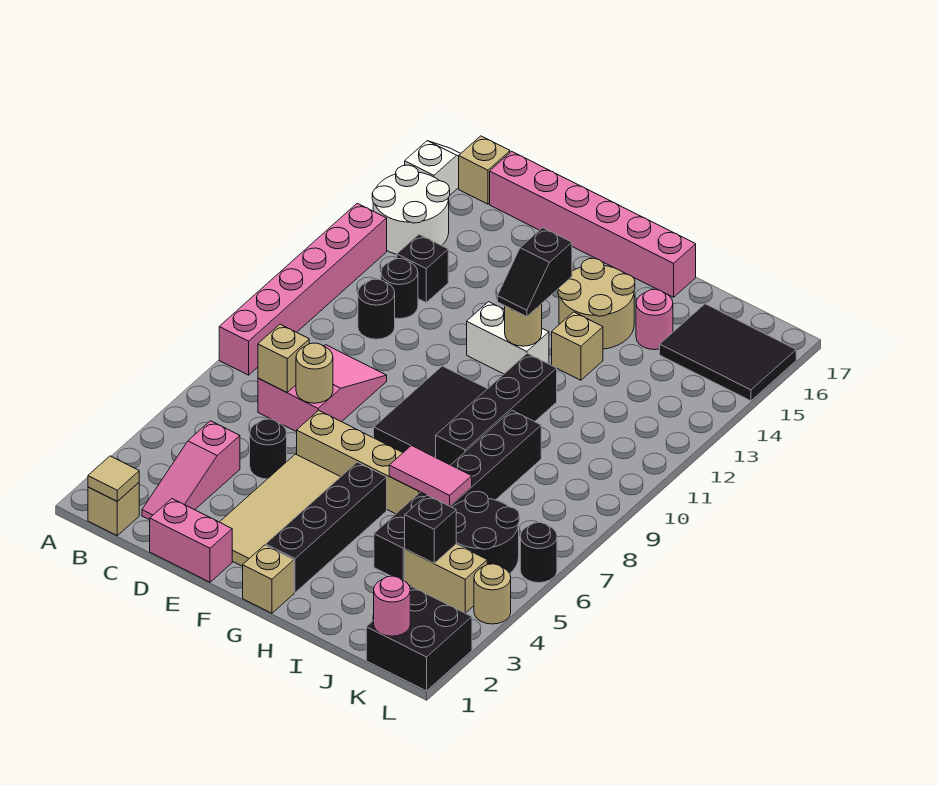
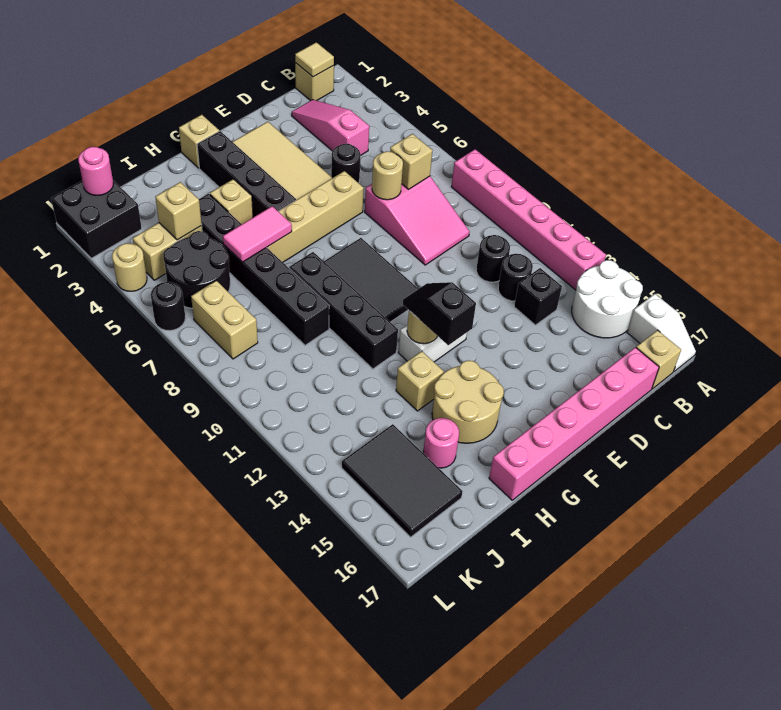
pink brick D1:E1 level 1 -> none
none -> tan brick H4 level 1
black brick J4 level 2 -> tan brick J4 level 2
black tile J15:L16 level 1 -> black tile J14:K16 level 1
none -> tan brick K7:K8 level 1

